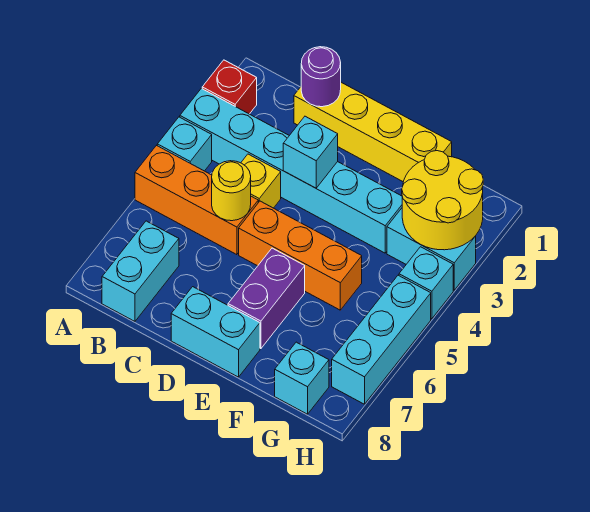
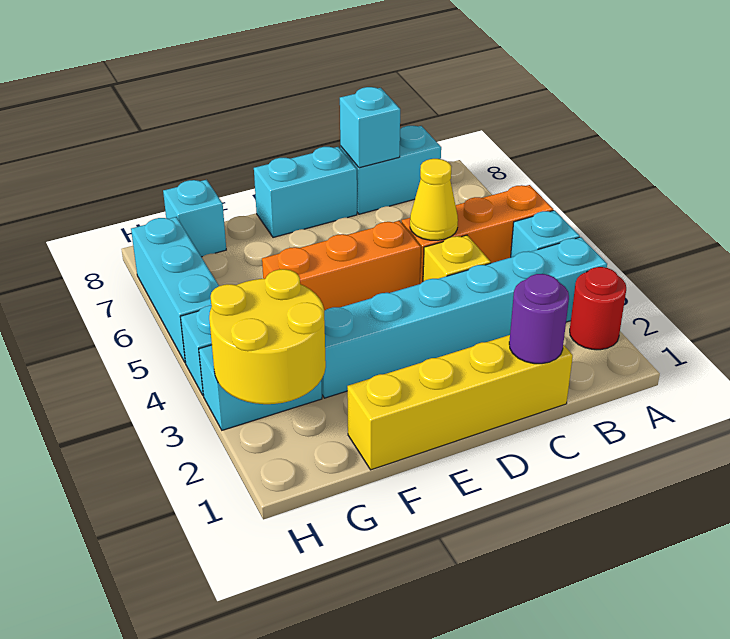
red brick A2 level 1 -> red round brick A2 level 1
cyan brick B7:B8 level 1 -> cyan brick B8:C8 level 1
yellow round brick C5 level 2 -> yellow cone C5 level 2
cyan brick D3 level 2 -> cyan brick C8 level 2
purple brick E6:E7 level 1 -> none

